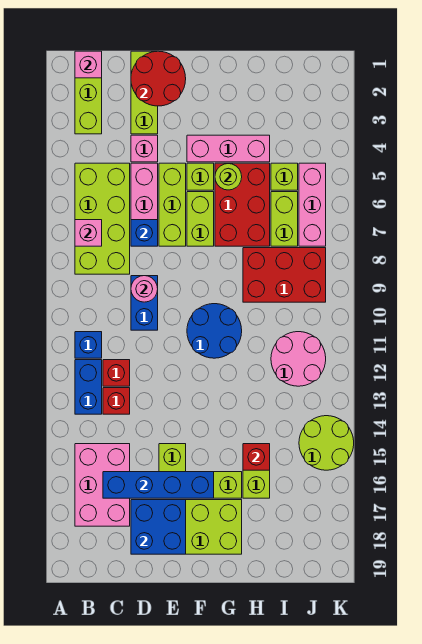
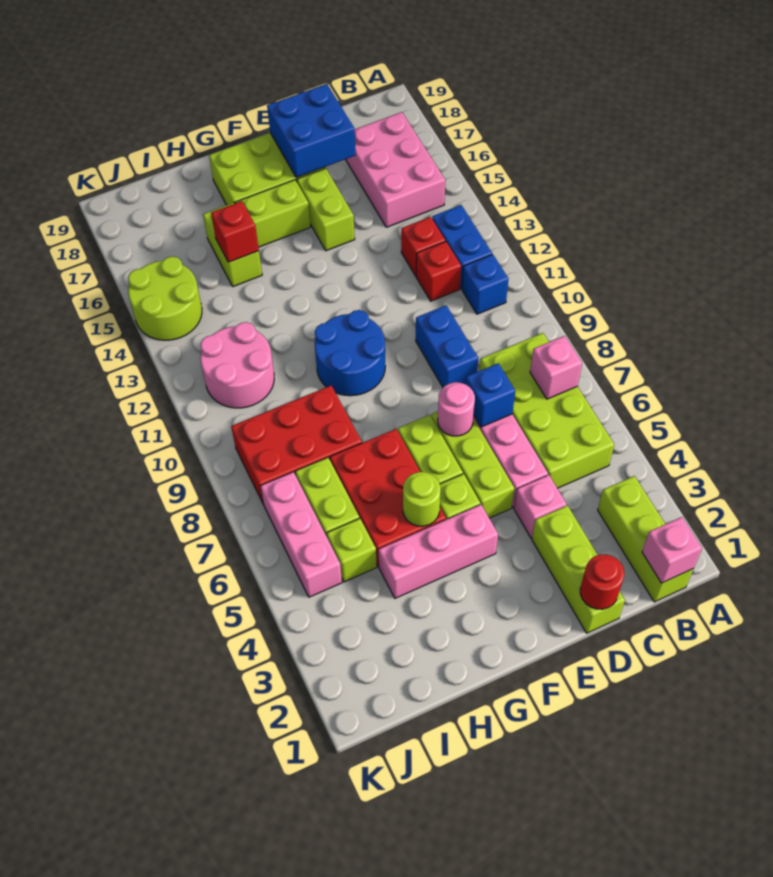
blue brick C16:F16 level 2 -> none
red round brick D1:E2 level 2 -> red round brick D1 level 2
pink round brick D9 level 2 -> pink round brick E7 level 2

